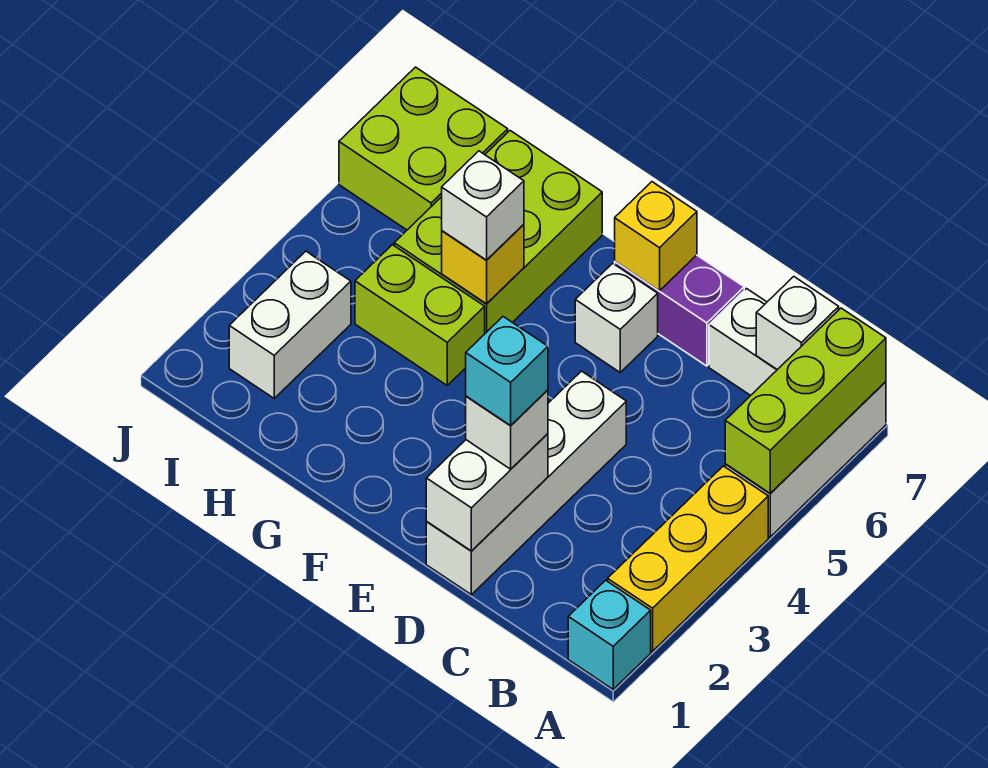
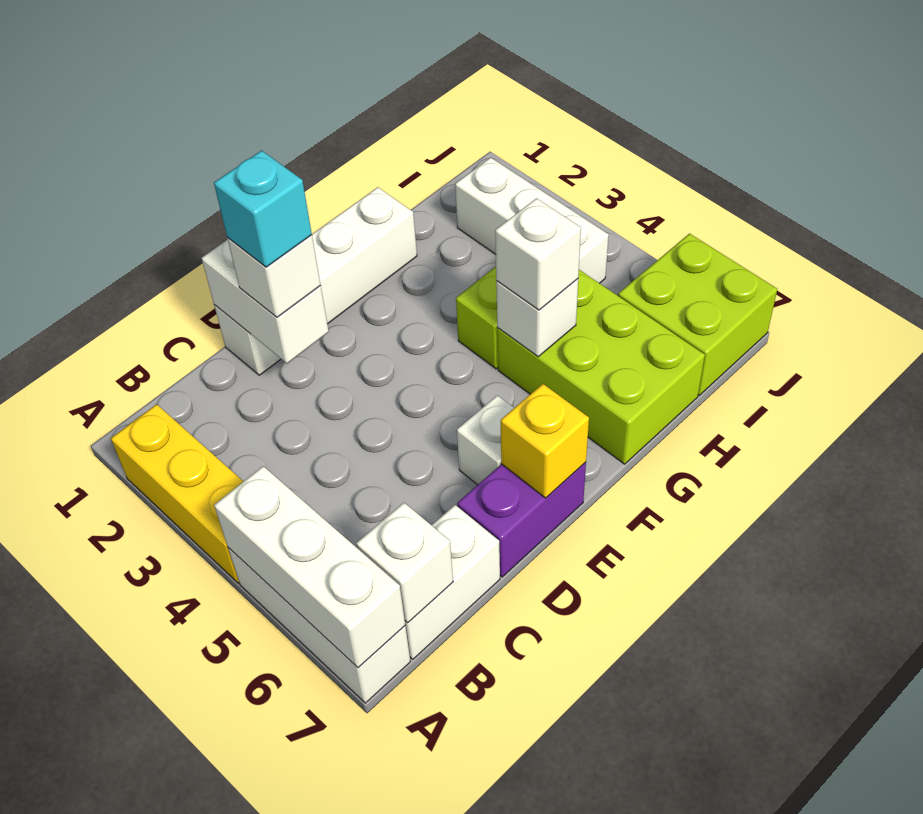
cyan brick A1 level 1 -> none
lime brick A5:A7 level 2 -> white brick A5:A7 level 2
white brick D1:D4 level 1 -> white brick D1:G1 level 1
yellow brick G5 level 2 -> white brick G5 level 2
white brick I2:I3 level 1 -> white brick I2:I4 level 1

